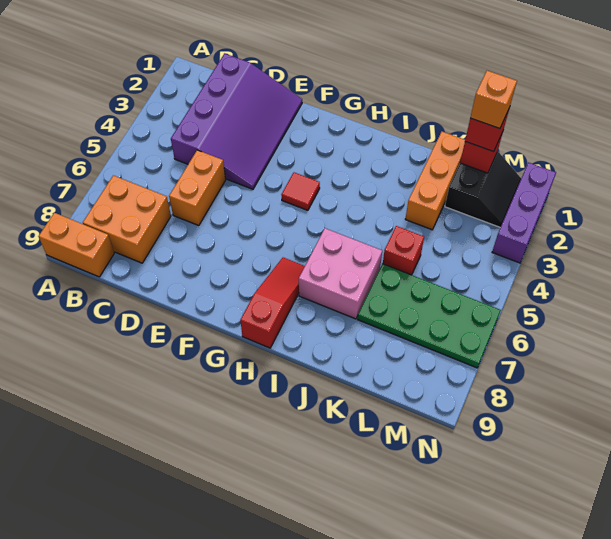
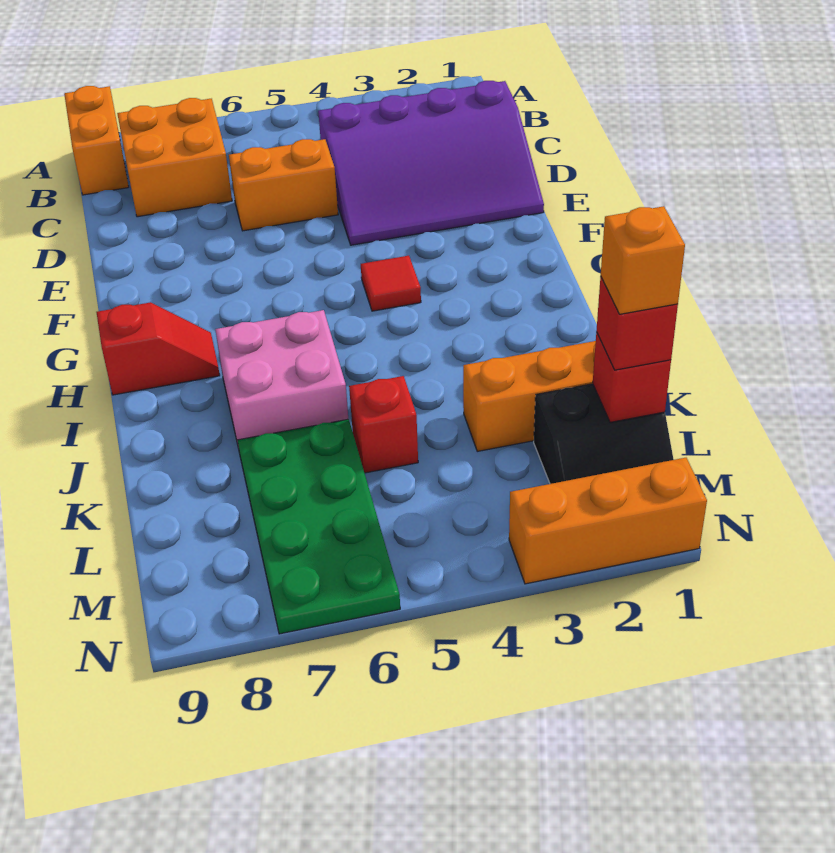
red slope H7:H9 level 1 top 9 -> red slope H8:H9 level 1 top 9
purple brick N1:N3 level 1 -> orange brick N1:N3 level 1

